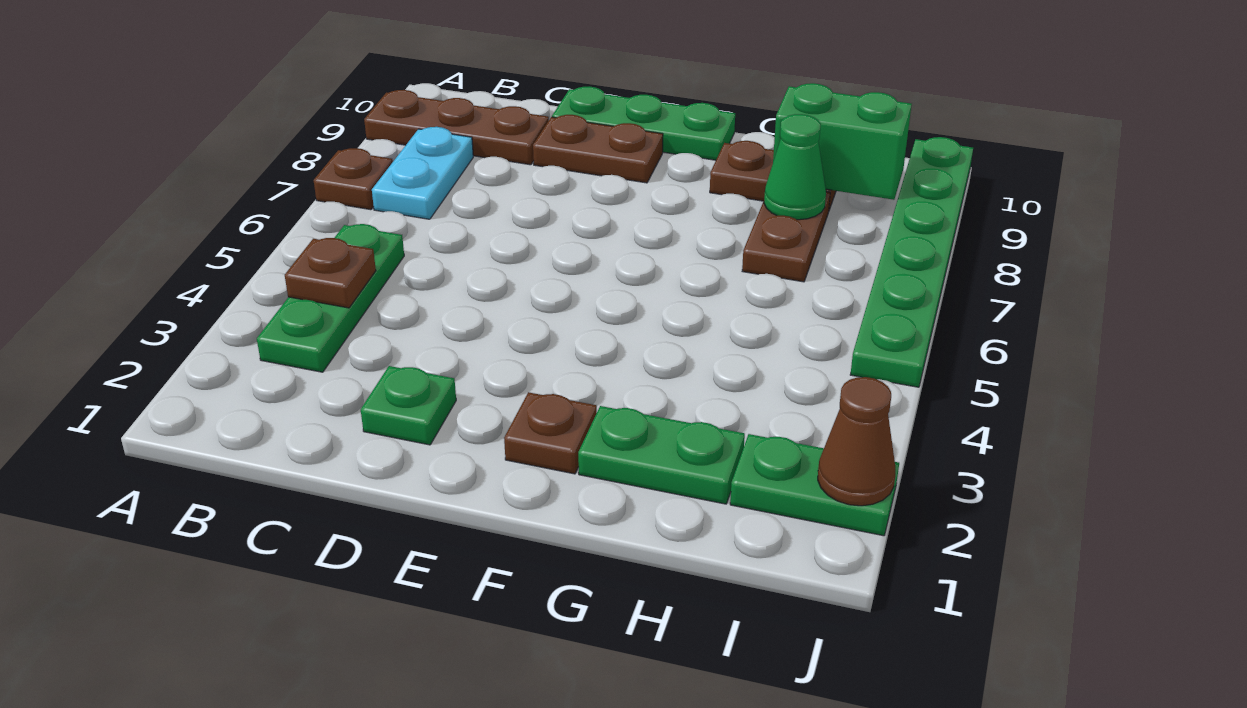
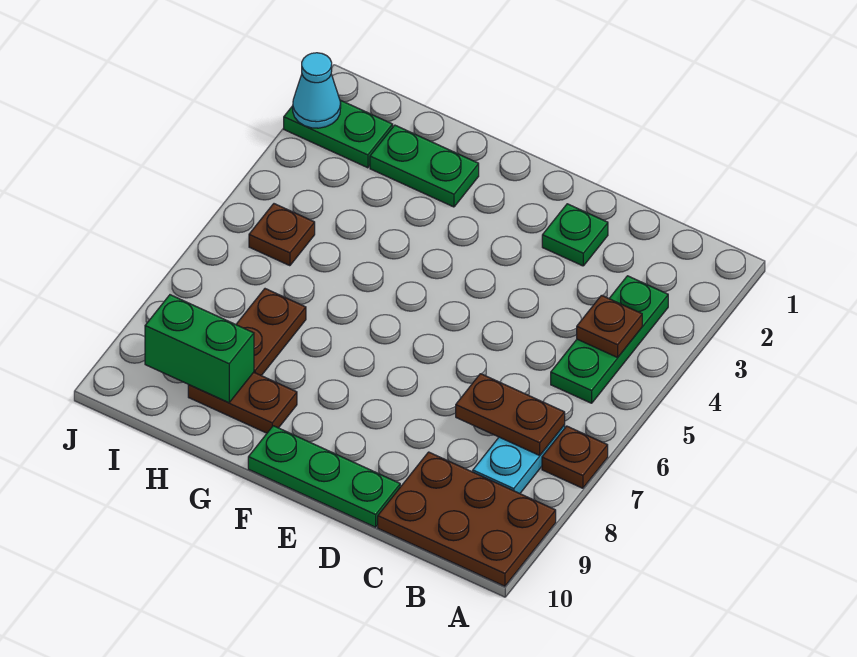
brown plate A9:C9 level 1 -> brown plate A9:C10 level 1
brown plate D9:E9 level 1 -> brown plate B7:C7 level 2
brown plate F2 level 1 -> brown plate I5 level 1
green cone H8 level 2 -> none
brown cone J2 level 2 -> cyan cone J2 level 2
green plate J5:J10 level 1 -> none

